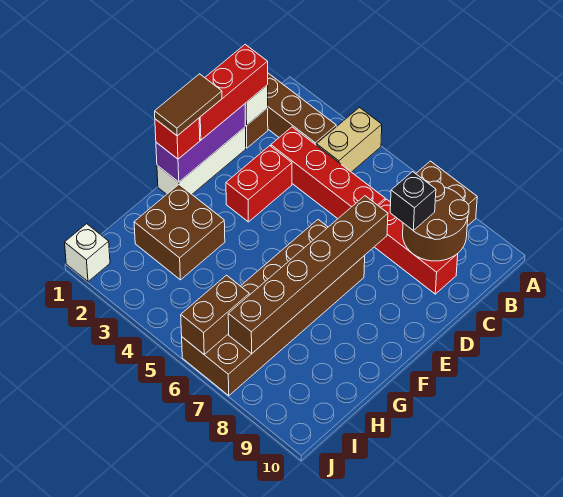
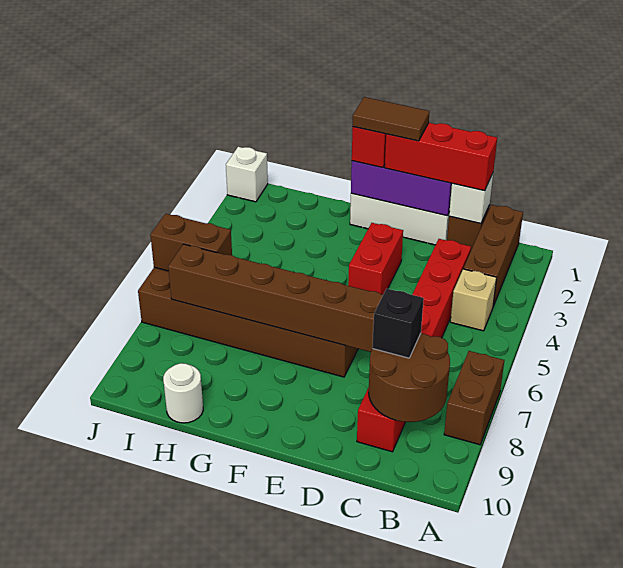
tan brick A4:B4 level 1 -> tan brick B4 level 1
red brick D3:E3 level 1 -> red brick E3:E4 level 1
brown brick G2:H3 level 1 -> none
none -> white round brick H10 level 1

